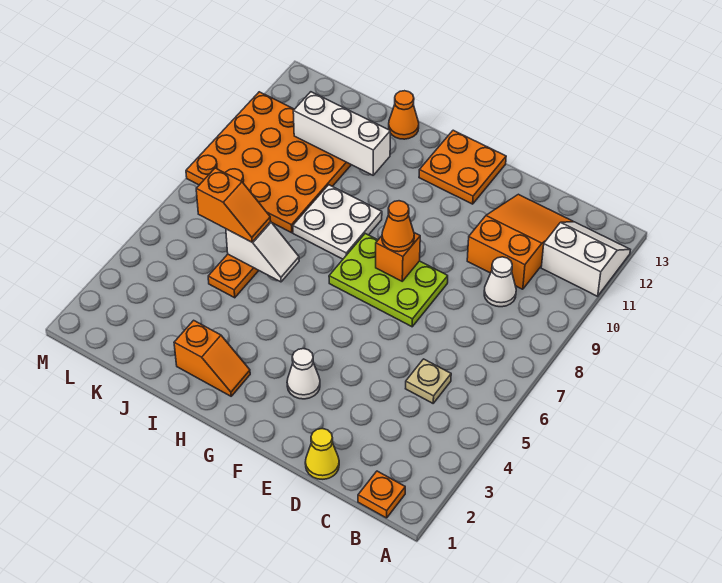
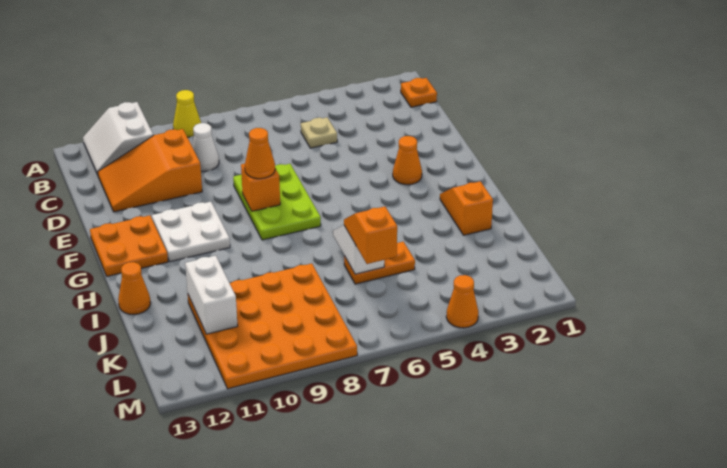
yellow cone D1 level 1 -> yellow cone A9 level 1
white cone F3 level 1 -> orange cone F3 level 1
white plate H8:I9 level 1 -> white plate F10:G11 level 1
white brick I11:K11 level 2 -> white brick J11:K11 level 2
none -> orange cone M4 level 1

